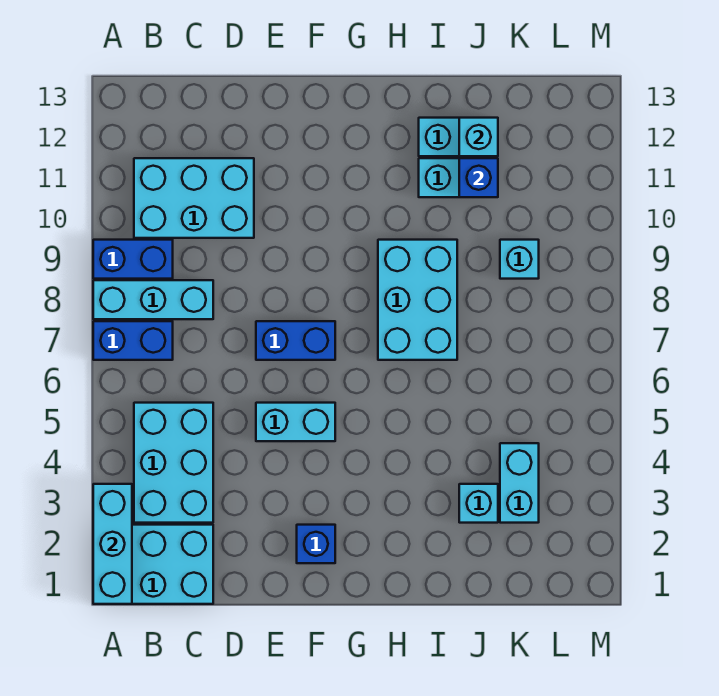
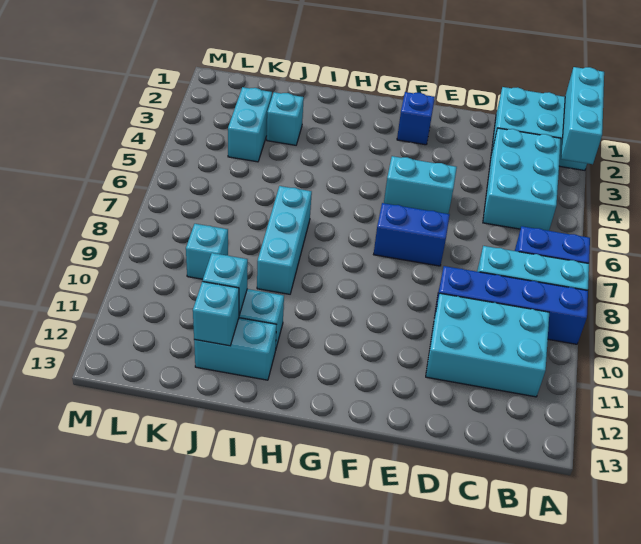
blue brick A9:B9 level 1 -> blue brick A9:D9 level 1
cyan brick H7:I9 level 1 -> cyan brick I7:I9 level 1
blue brick J11 level 2 -> cyan brick J11 level 2

